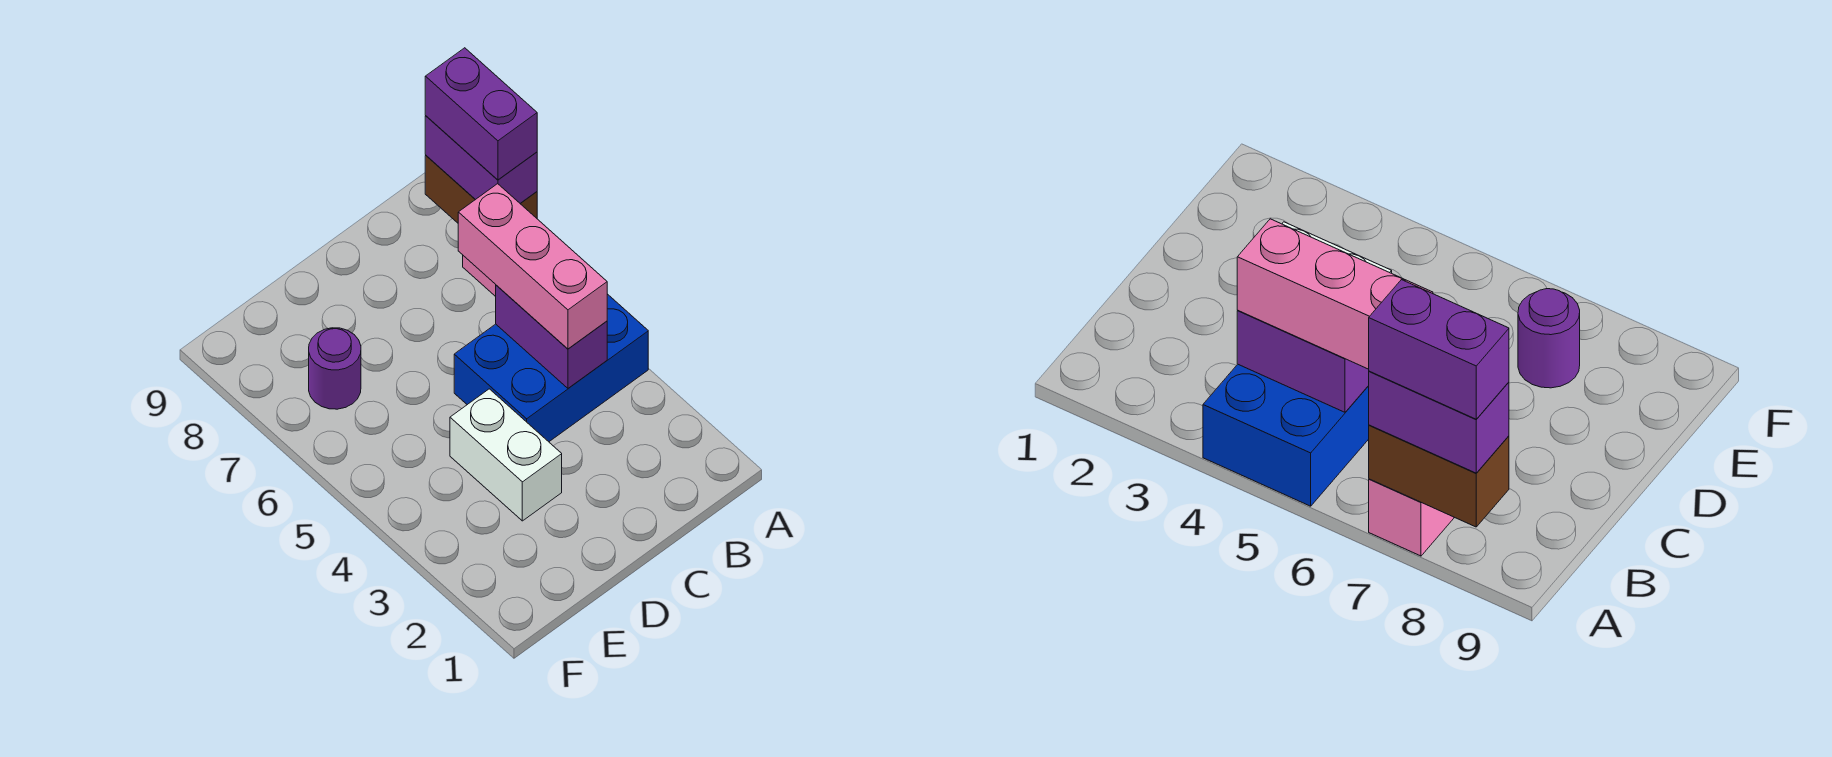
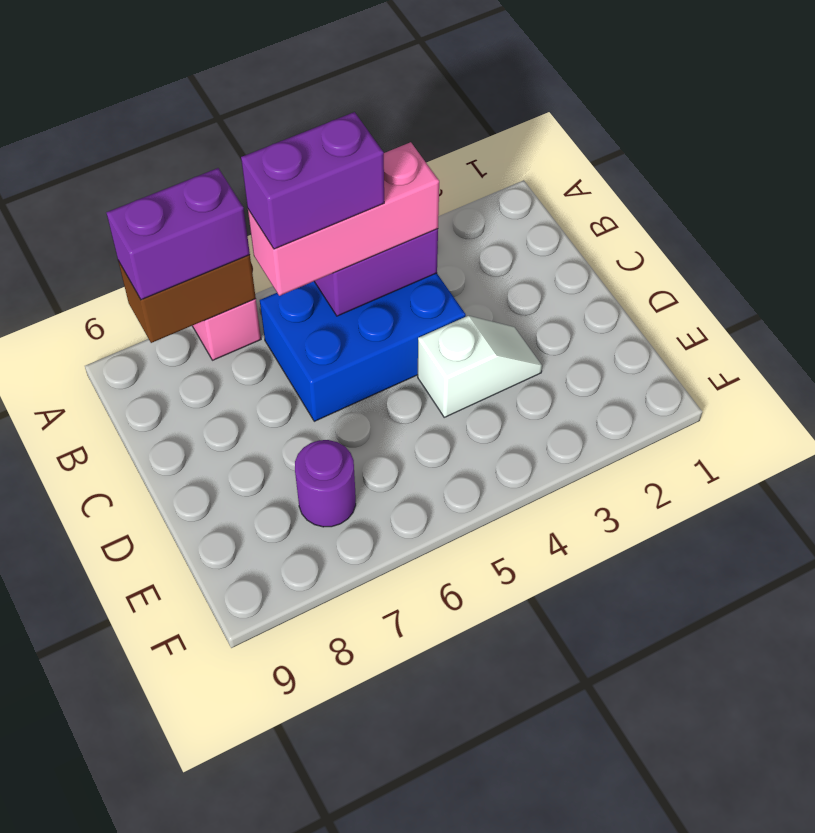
blue brick A4:C5 level 1 -> blue brick B4:C6 level 1
purple brick A7:A8 level 4 -> purple brick B5:B6 level 4
white brick D3:D4 level 1 -> white slope D3:D4 level 1 top 4

